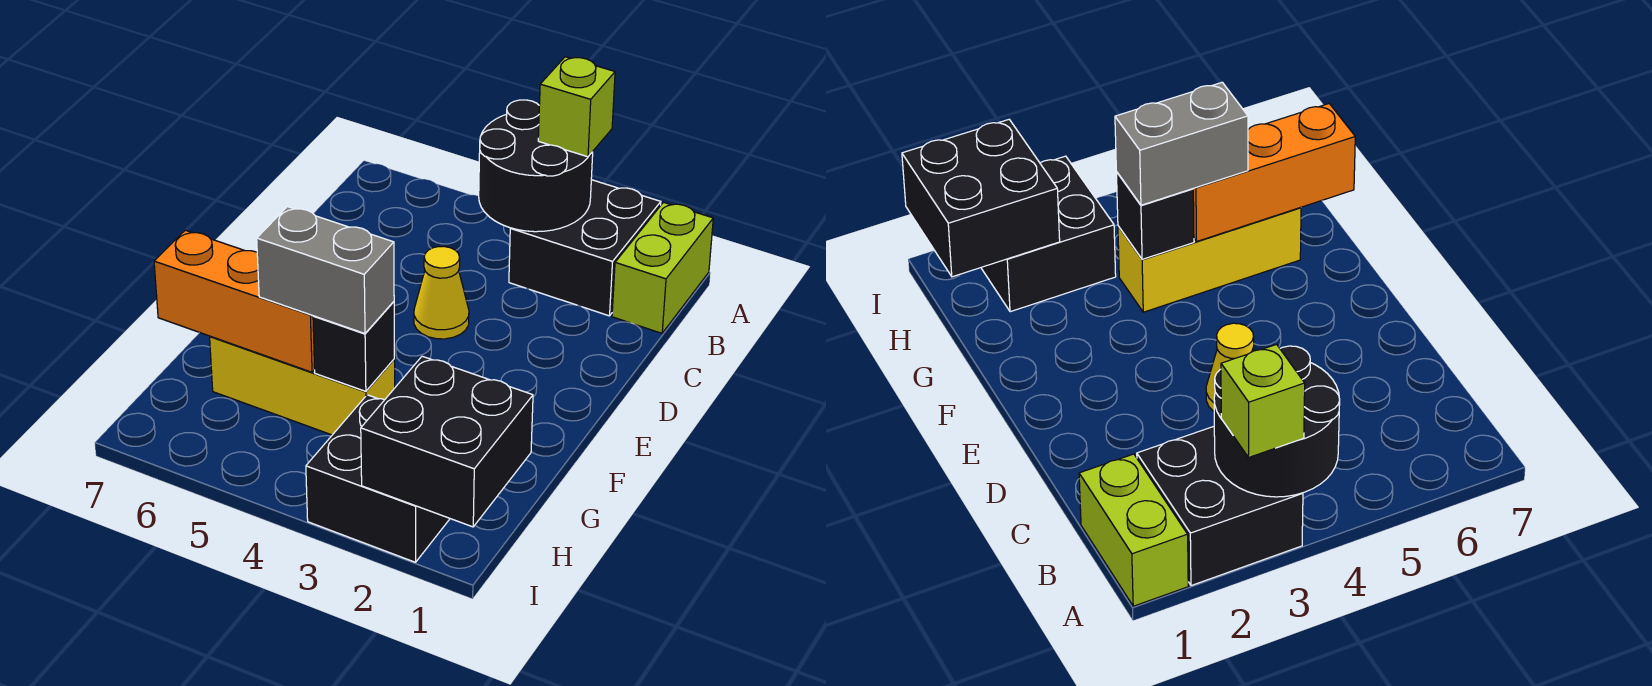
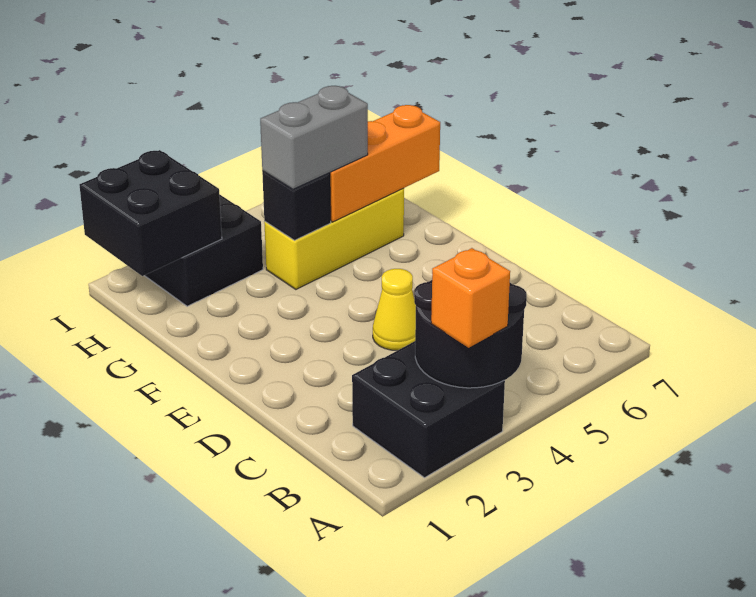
lime brick A1:B1 level 1 -> none
lime brick A3 level 3 -> orange brick A3 level 3

